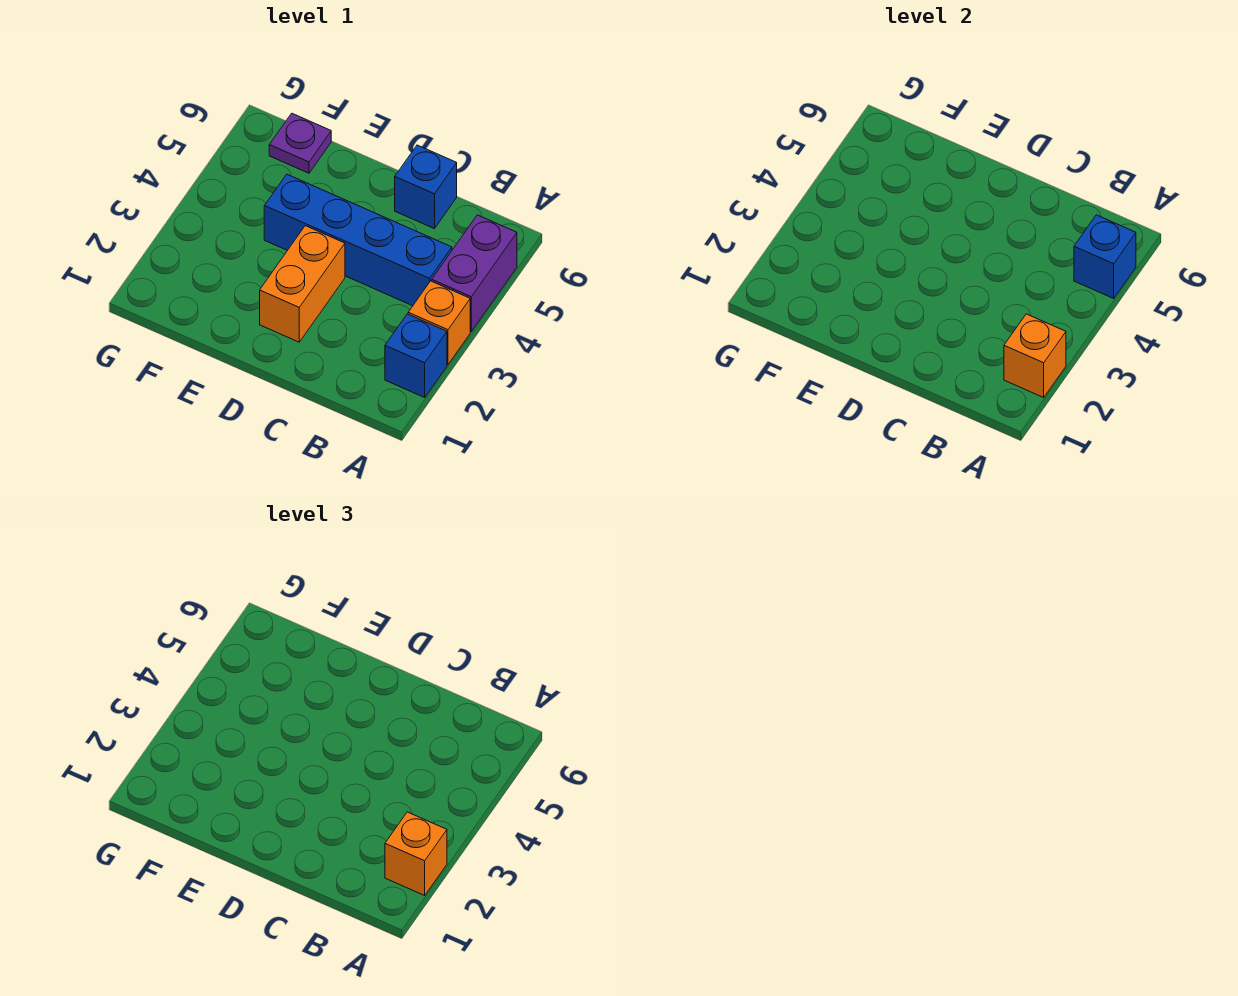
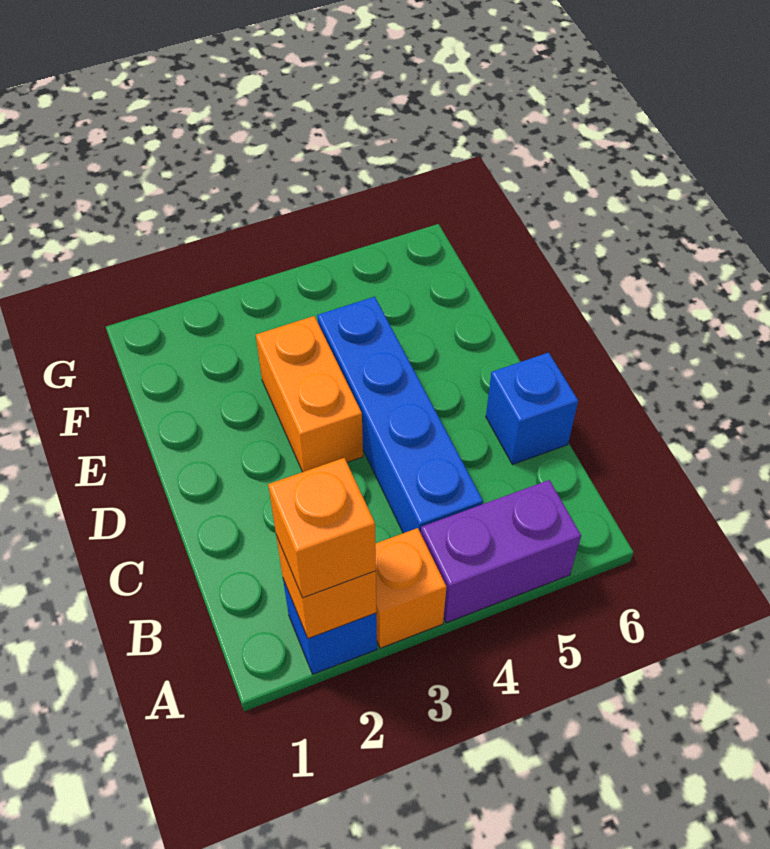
blue brick A5 level 2 -> none
orange brick D2:D3 level 1 -> orange brick D3:E3 level 1
purple plate F6 level 1 -> none

